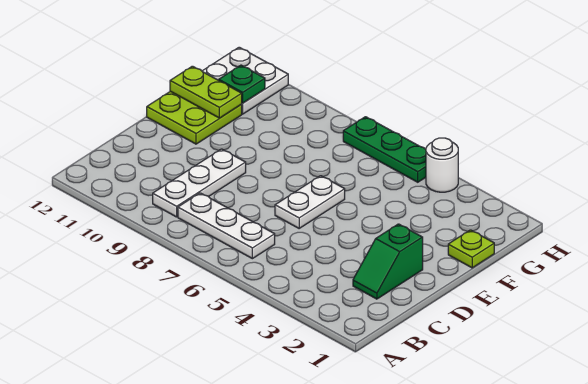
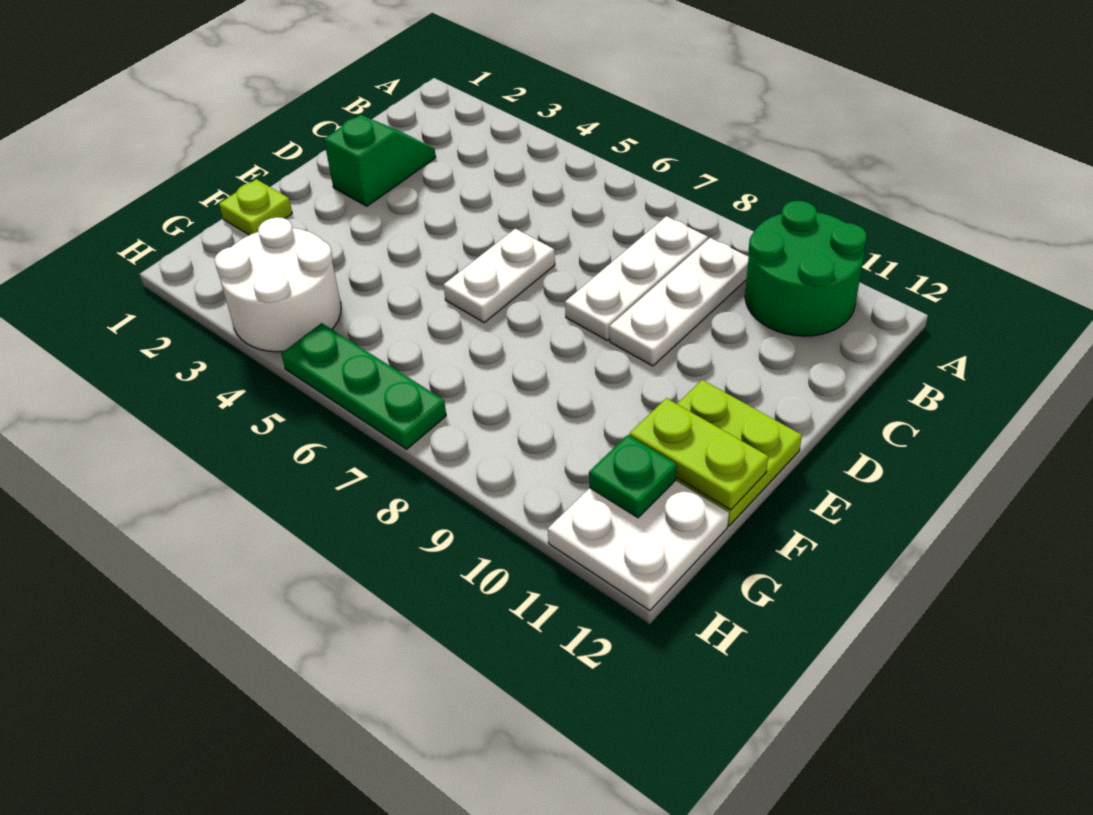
none -> green round brick A10:B11 level 1
white plate B6:B8 level 1 -> white plate B8:D8 level 1
white round brick H4 level 1 -> white round brick G3:H4 level 1

